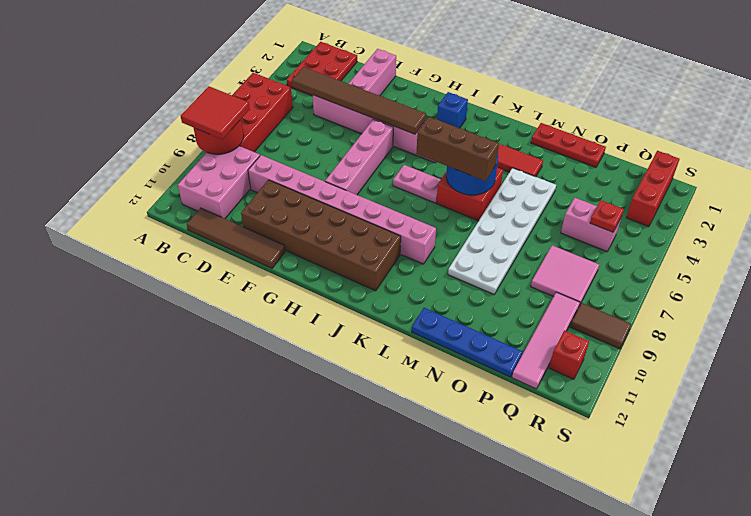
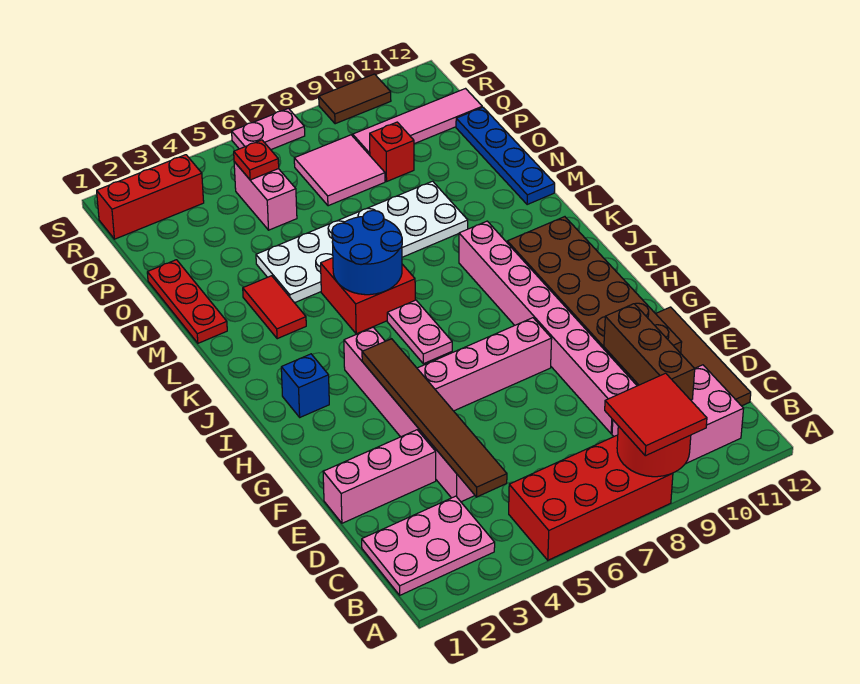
red plate B1:C3 level 1 -> pink plate B1:C3 level 1
brown brick J6:L6 level 3 -> brown brick C10:E10 level 2
brown tile R9:S9 level 1 -> brown tile S9:S10 level 1
red brick R11 level 1 -> red brick P9 level 1
none -> pink plate S6:S7 level 1

